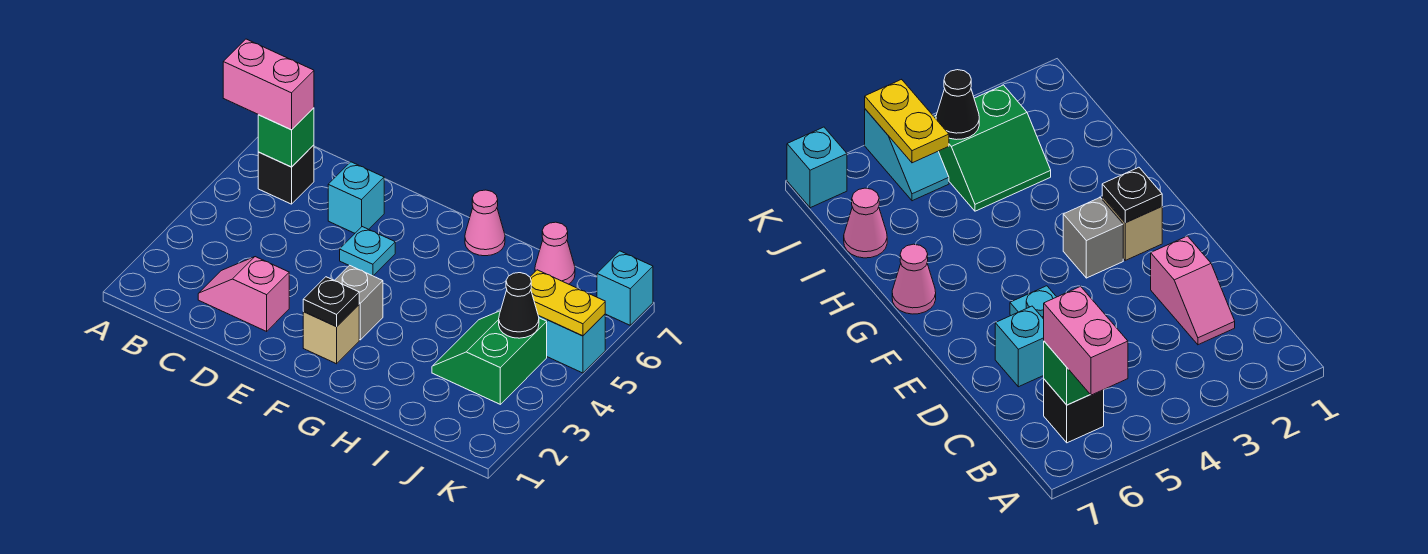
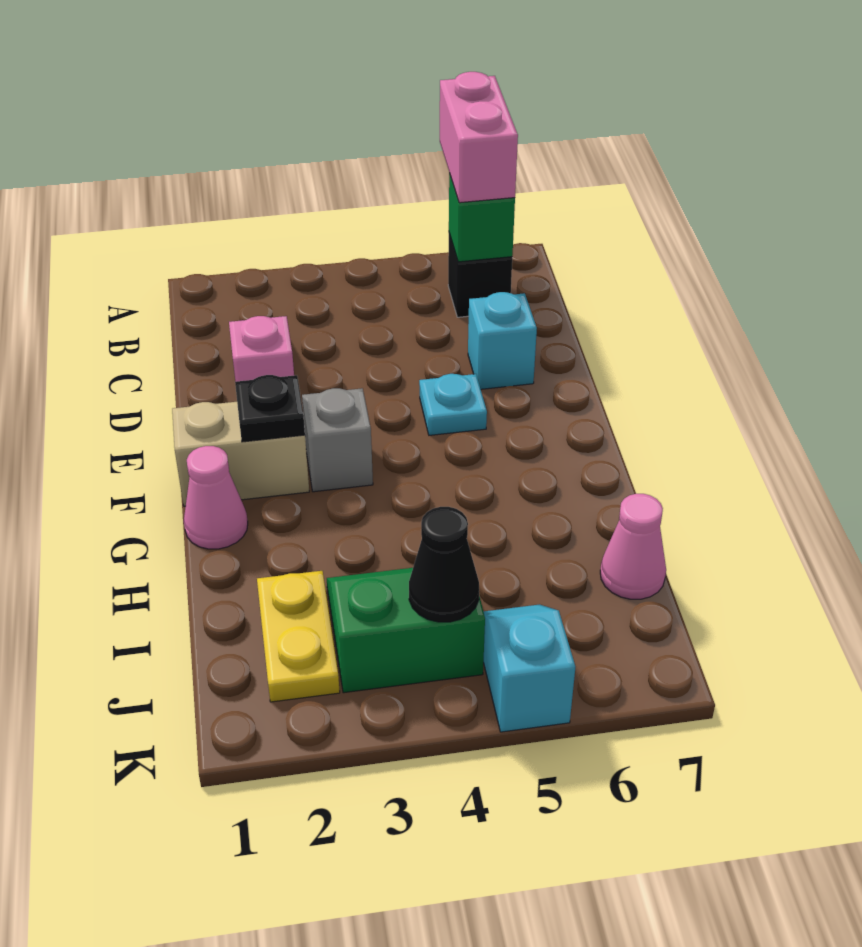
tan brick F2 level 1 -> tan brick F1:F2 level 1
pink cone G7 level 1 -> pink cone G1 level 1
yellow plate J5:K5 level 2 -> yellow plate I2:J2 level 1
cyan brick K7 level 1 -> none

